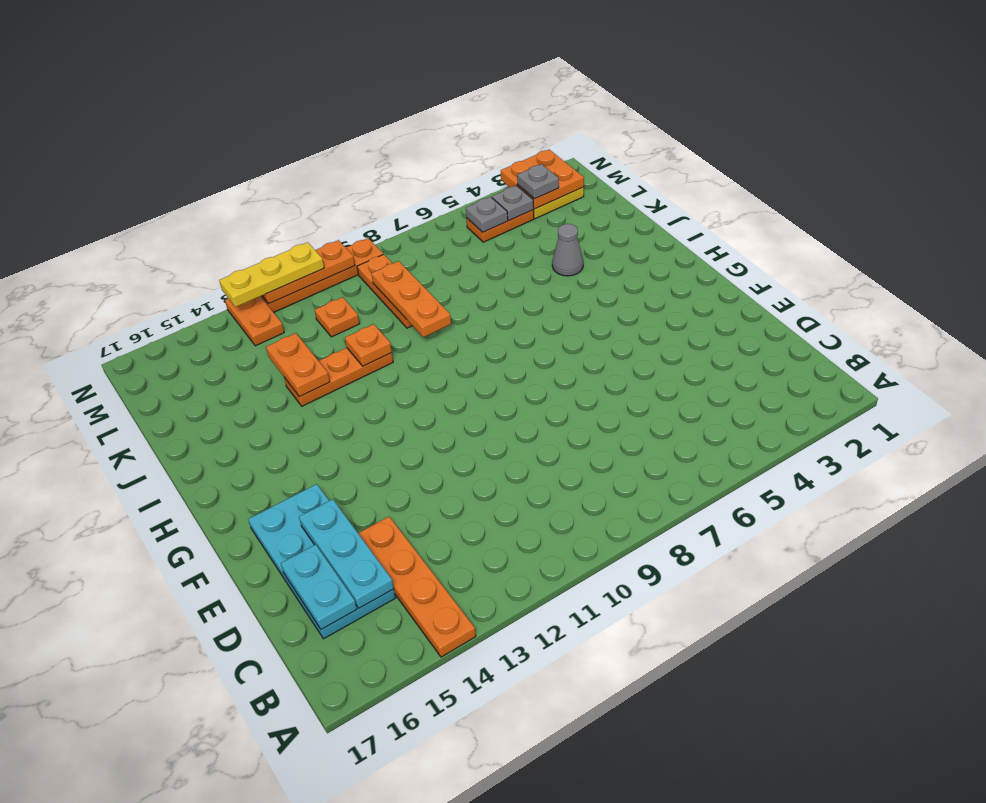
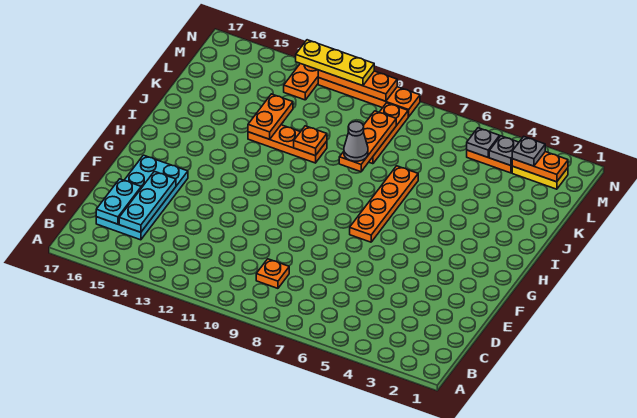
orange plate A14:D14 level 1 -> orange plate G7:J7 level 1
grey cone J4 level 1 -> grey cone J9 level 3
orange plate L11 level 1 -> orange plate C9 level 1
orange plate M2:N3 level 2 -> orange plate M2:M3 level 2

